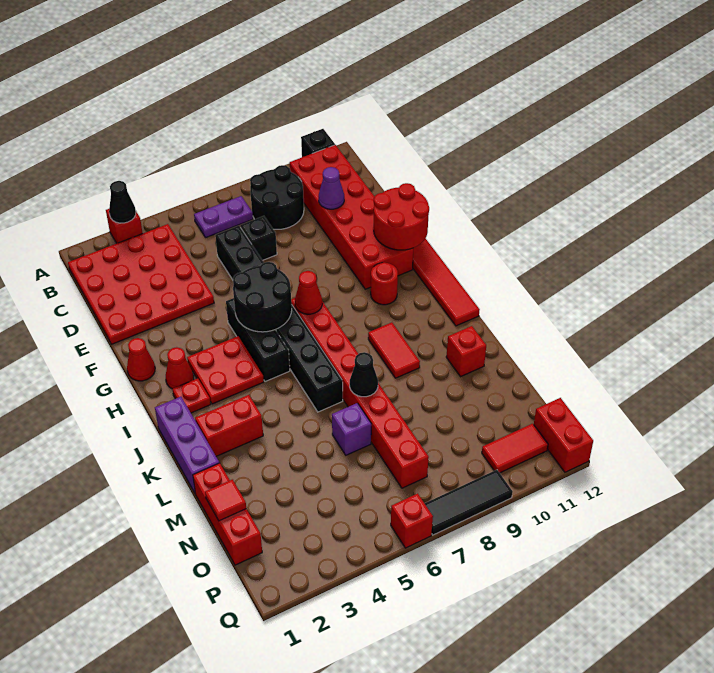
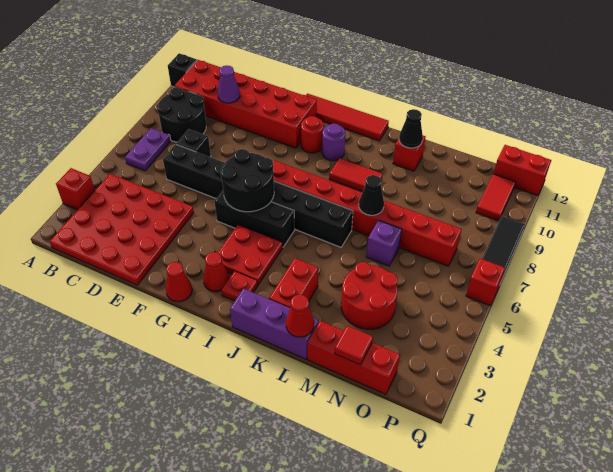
black cone A3 level 2 -> black cone L11 level 2
red round brick F11:G12 level 2 -> red round brick M3:N4 level 1
red cone H7 level 2 -> red cone L1 level 2
none -> purple round brick I10 level 1

